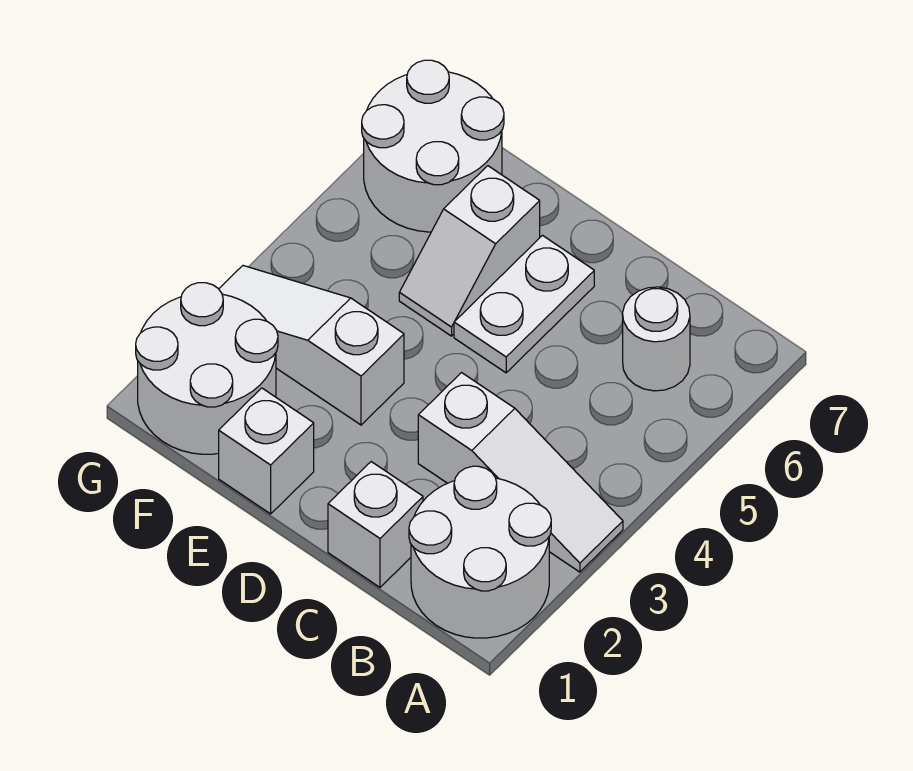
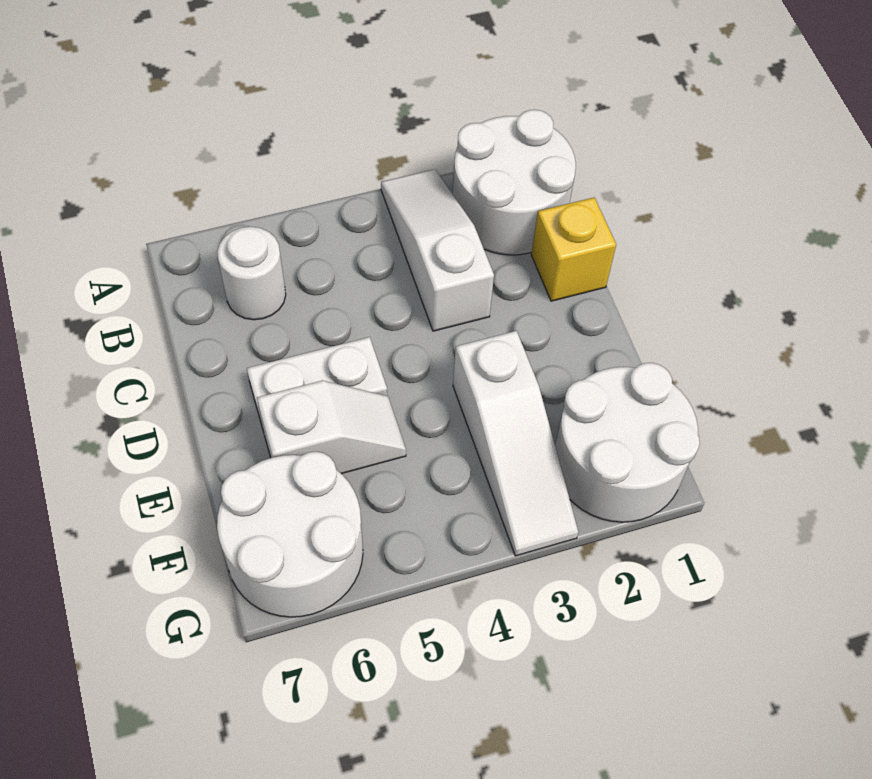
white brick C1 level 1 -> yellow brick C1 level 1
white brick E1 level 1 -> none

